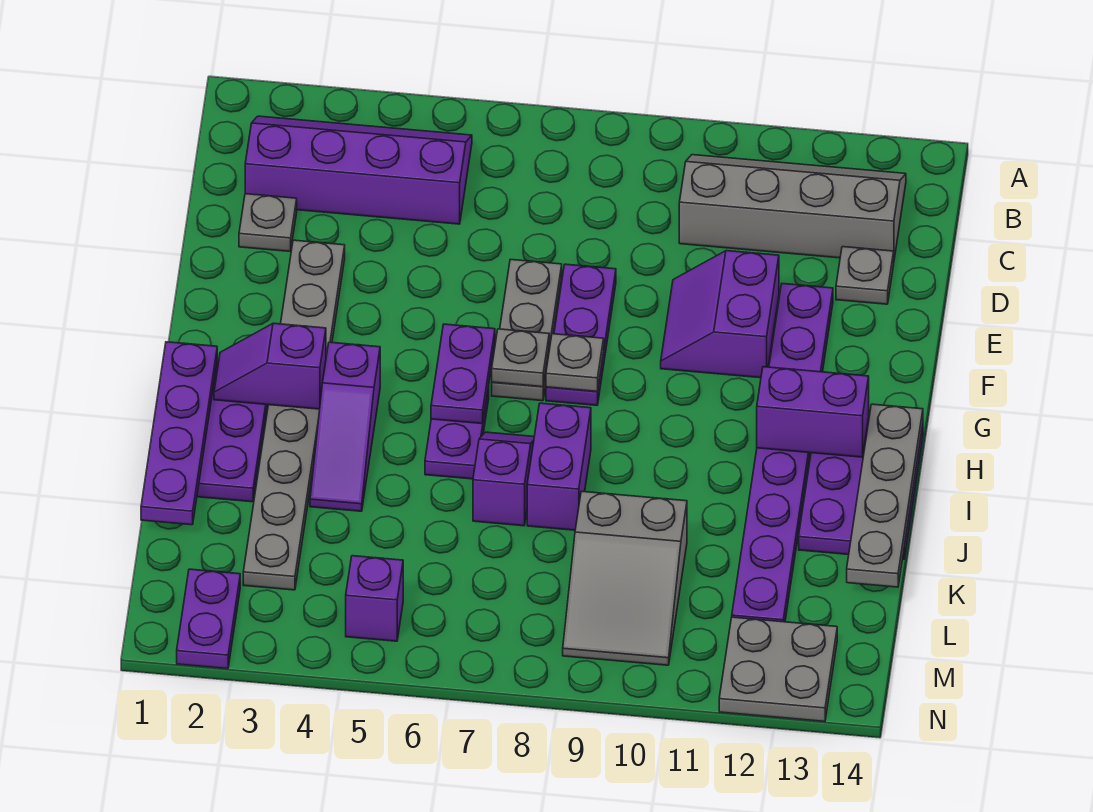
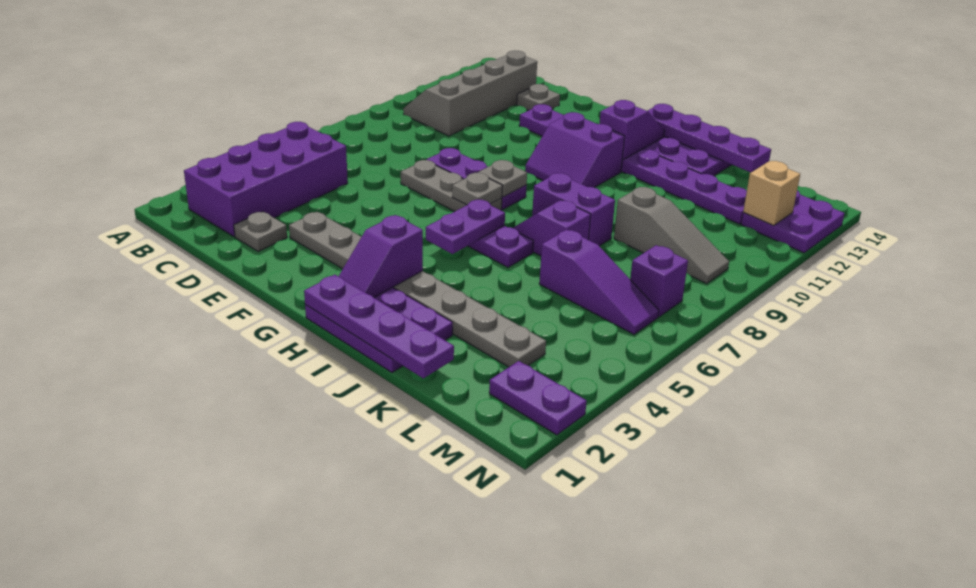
purple slope B2:C5 level 1 top C -> purple brick B2:C5 level 1
purple slope E10:F11 level 1 top 11 -> purple slope G10:H11 level 1 top 11
purple plate G6:H6 level 2 -> purple plate H5:H6 level 2
purple slope H4:J4 level 1 top H -> purple slope K6:M6 level 1 top K
purple brick H12:H13 level 2 -> purple slope H12:H13 level 2 top 12
grey plate H14:K14 level 2 -> purple plate H14:K14 level 2
grey slope K9:M10 level 1 top K -> grey slope K9:M9 level 1 top K
purple brick M5 level 1 -> purple brick M7 level 1
grey plate M12:N13 level 1 -> purple plate M12:N13 level 1
none -> tan brick M12 level 2

